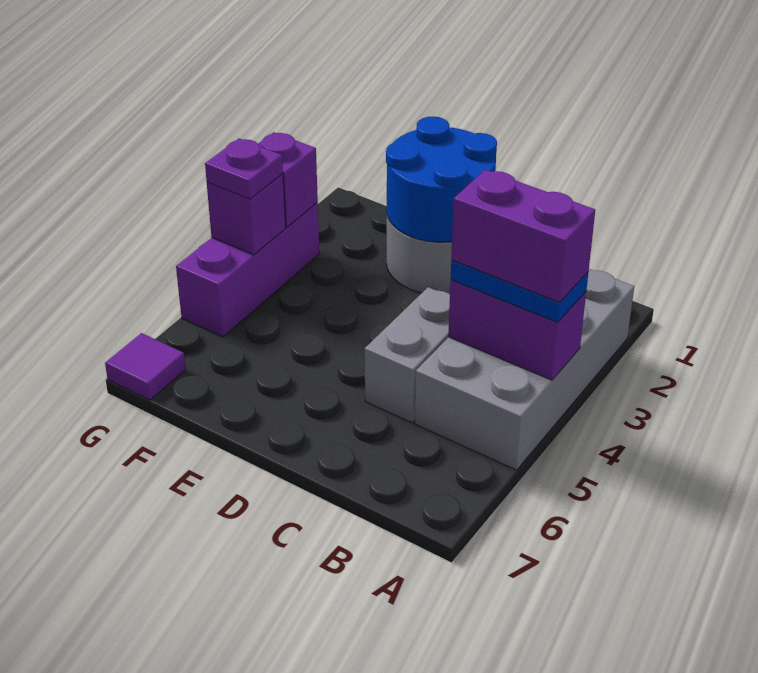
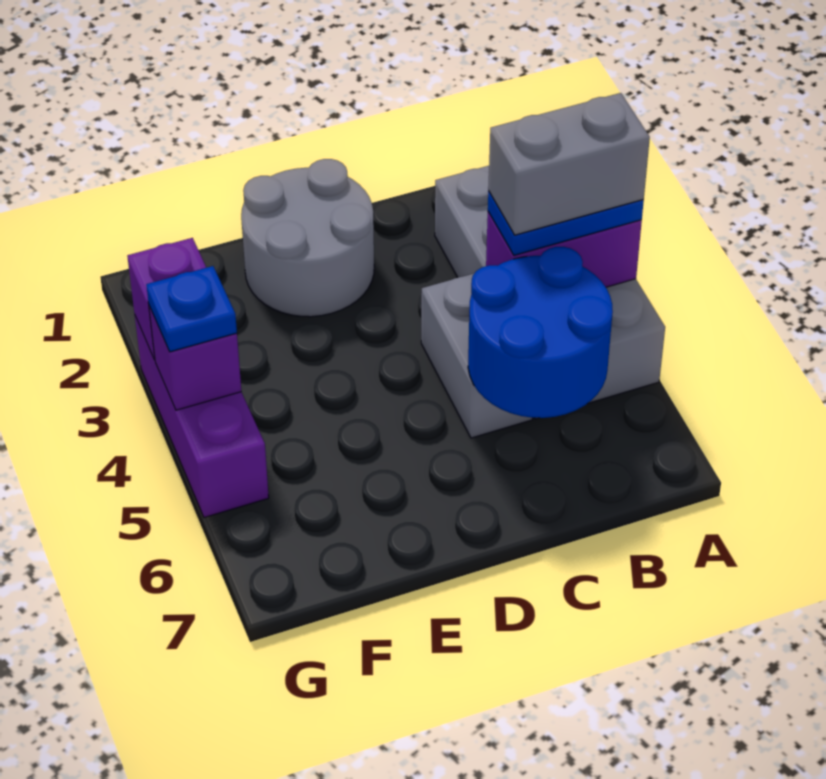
purple brick A4:B4 level 4 -> grey brick A4:B4 level 4
blue round brick D1:E2 level 2 -> blue round brick B5:C6 level 2
purple plate G4 level 3 -> blue plate G4 level 3
purple tile G7 level 1 -> none

